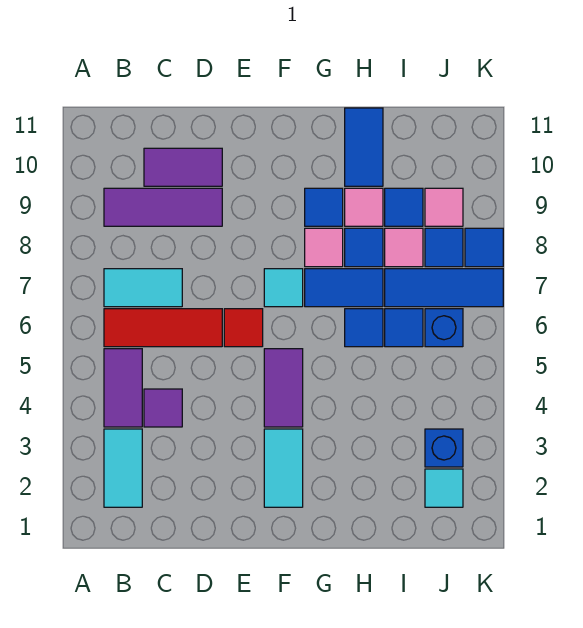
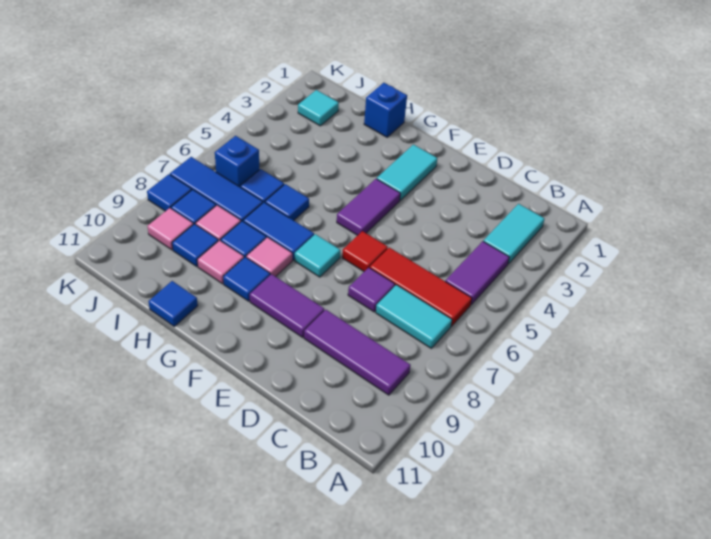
purple tile C4 level 1 -> purple tile D7 level 1
purple tile C10:D10 level 1 -> purple tile E9:F9 level 1
blue tile H10:H11 level 1 -> blue tile H11 level 1
blue brick J3 level 1 -> blue brick H1 level 1

